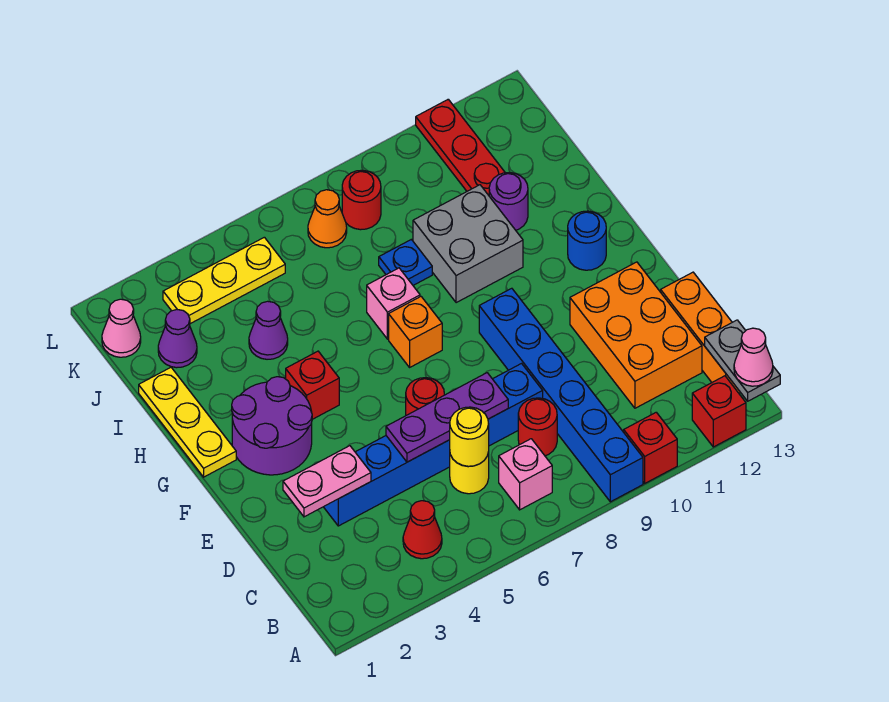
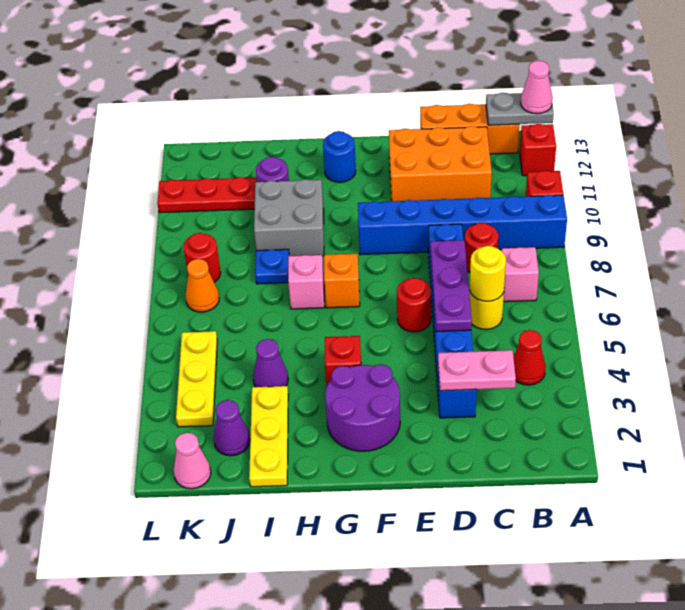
pink plate D2:D3 level 2 -> pink plate C3:D3 level 2
yellow plate G1:I1 level 1 -> yellow plate I1:I3 level 1

